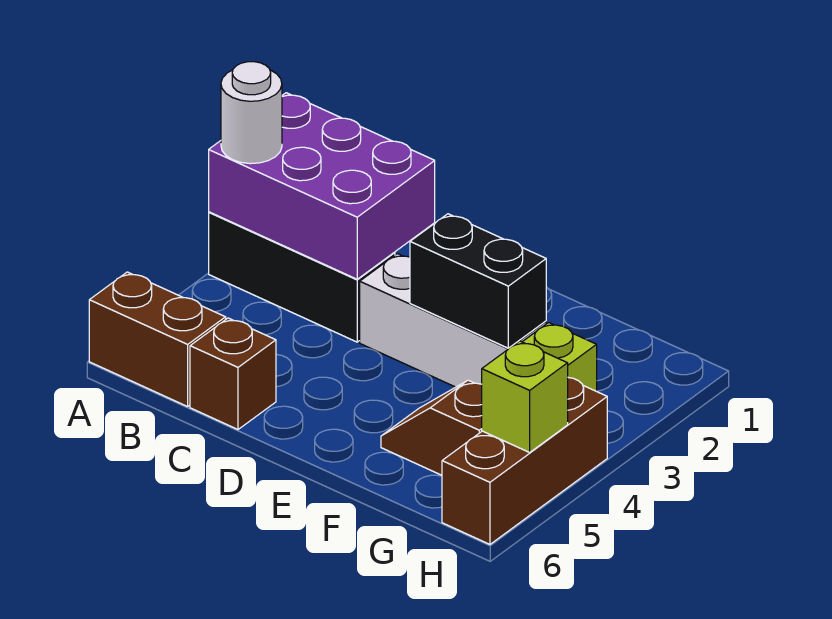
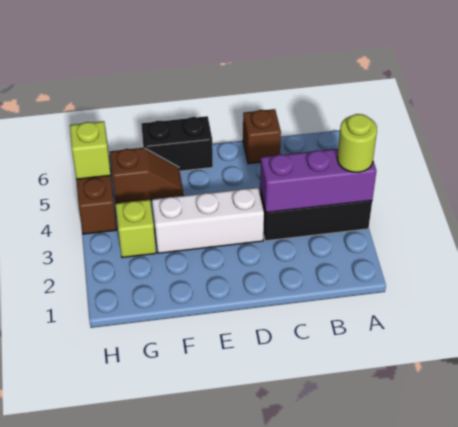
purple brick A2:C3 level 2 -> purple brick A3:C3 level 2
white round brick A3 level 3 -> lime round brick A3 level 3
brown brick A6:B6 level 1 -> none
black brick E3:F3 level 2 -> black brick E6:F6 level 1

